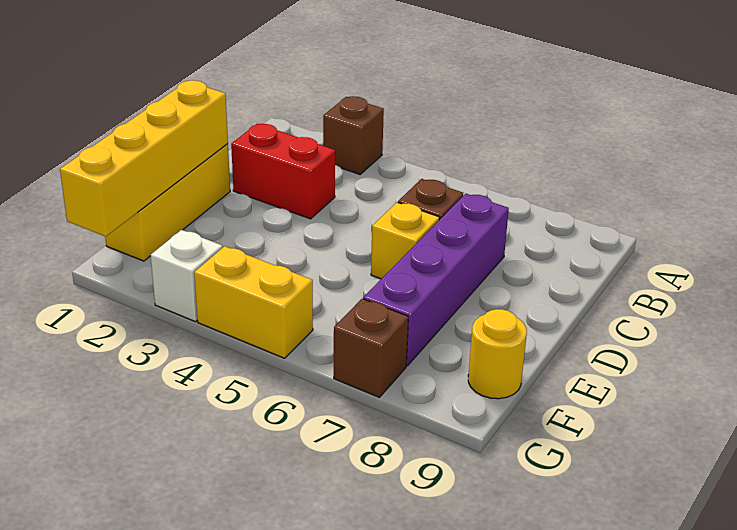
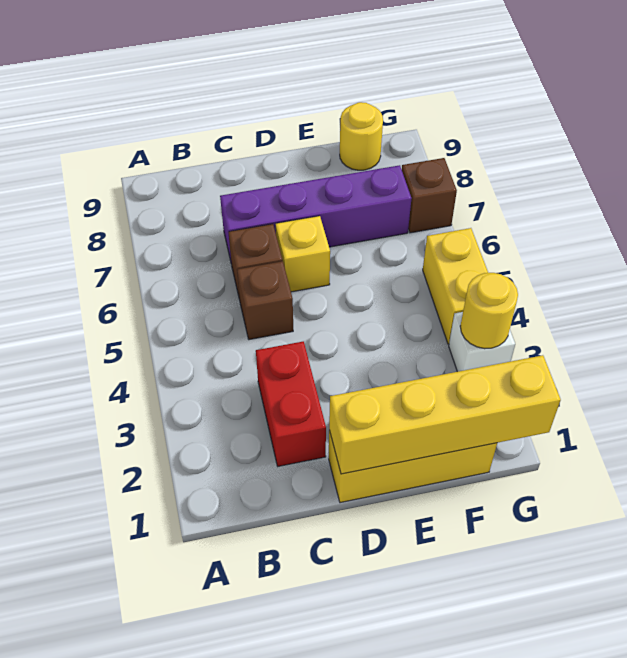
brown brick A3 level 1 -> brown brick C5 level 1
none -> yellow round brick G3 level 2

